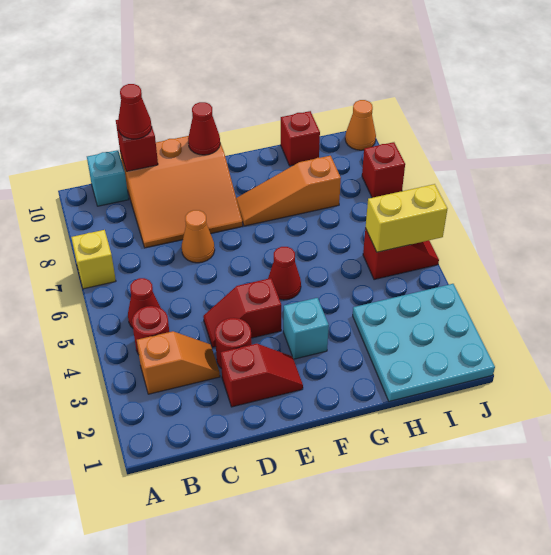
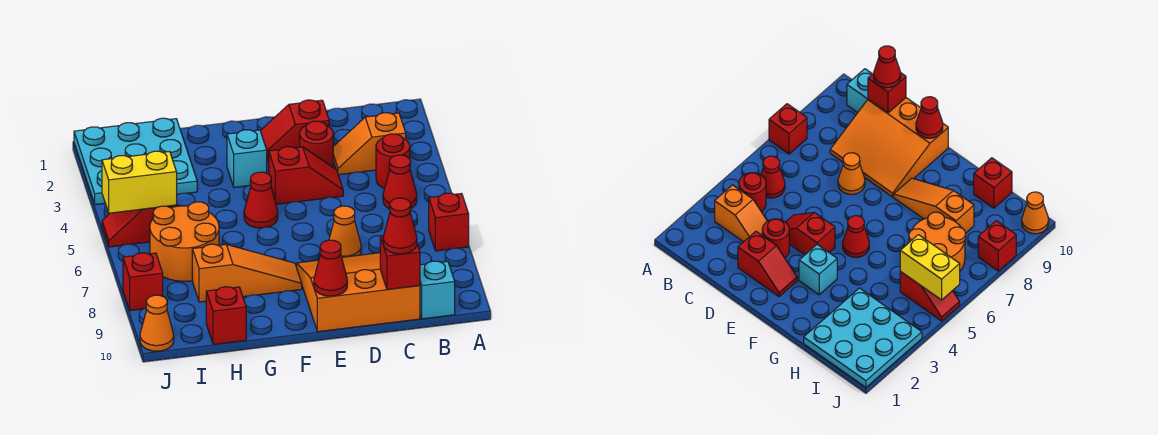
yellow brick A7 level 1 -> red brick A7 level 1
none -> orange round brick H6:I7 level 1

